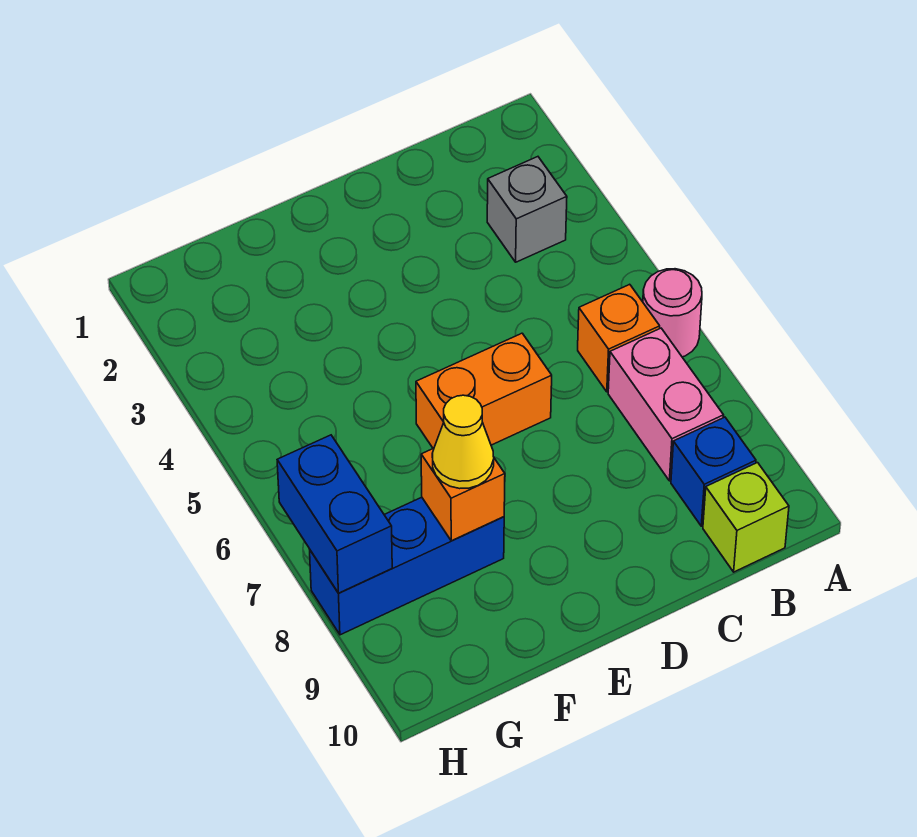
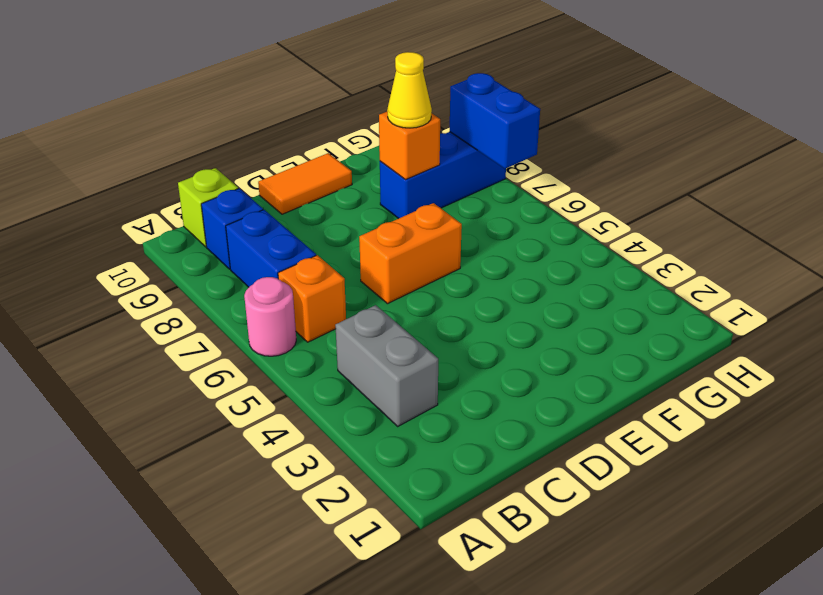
grey brick B3 level 1 -> grey brick B3:B4 level 1
pink brick B7:B8 level 1 -> blue brick B7:B8 level 1
none -> orange tile D10:E10 level 1

